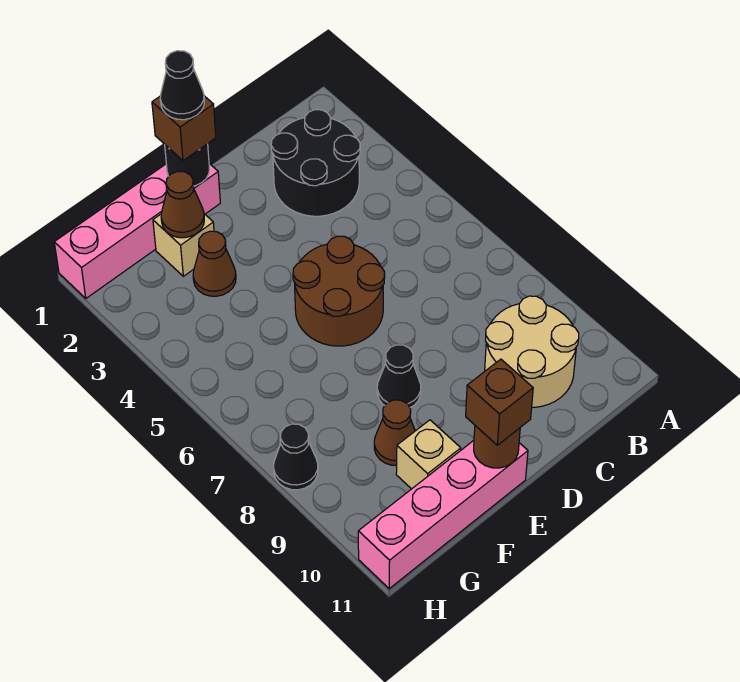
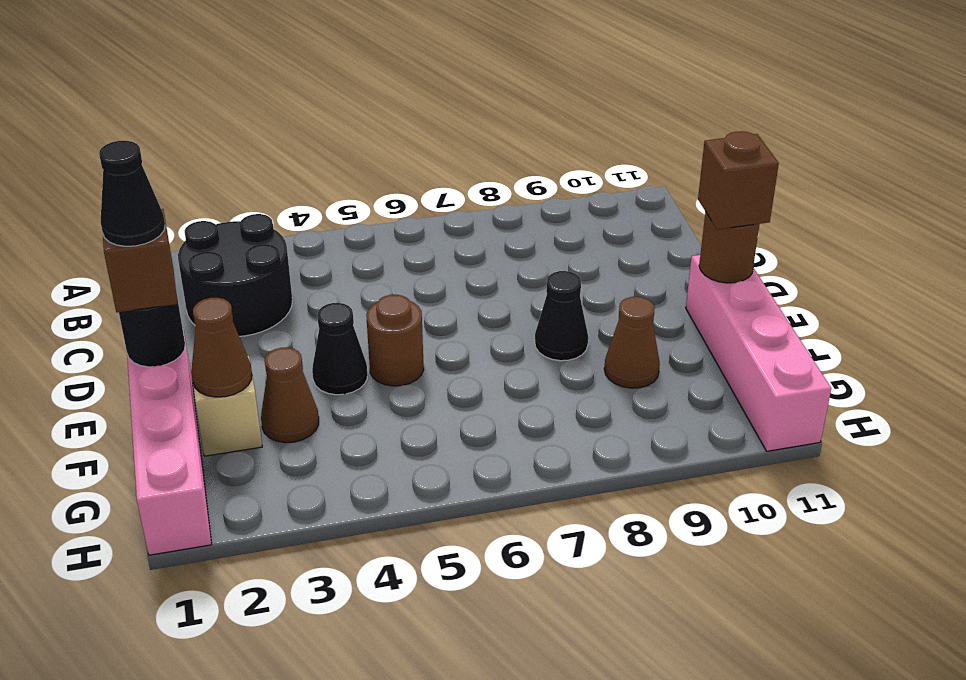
tan round brick B9:C10 level 1 -> none
brown round brick D5:E6 level 1 -> brown round brick E5 level 1
tan brick F10 level 1 -> none
black cone H8 level 1 -> black cone E4 level 1

